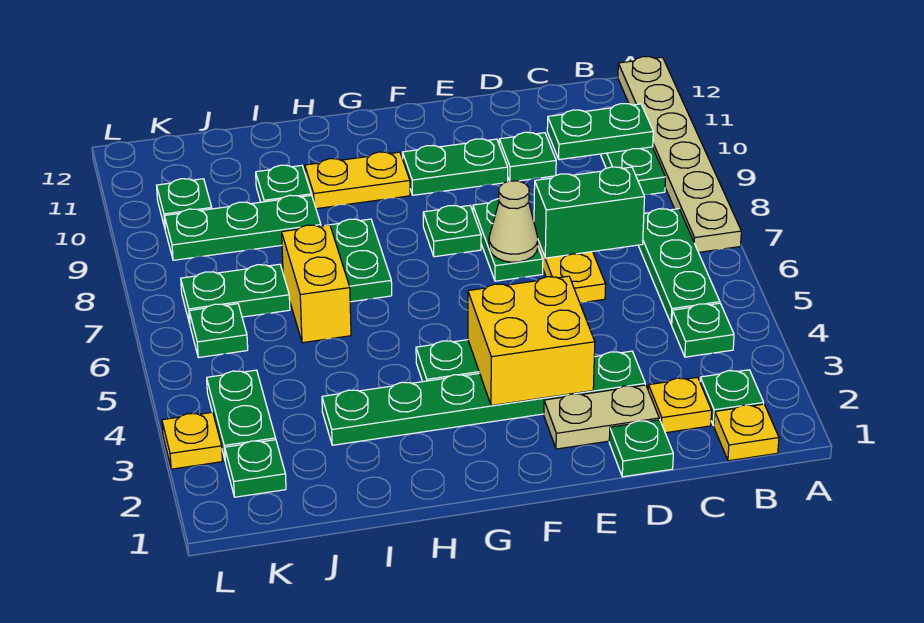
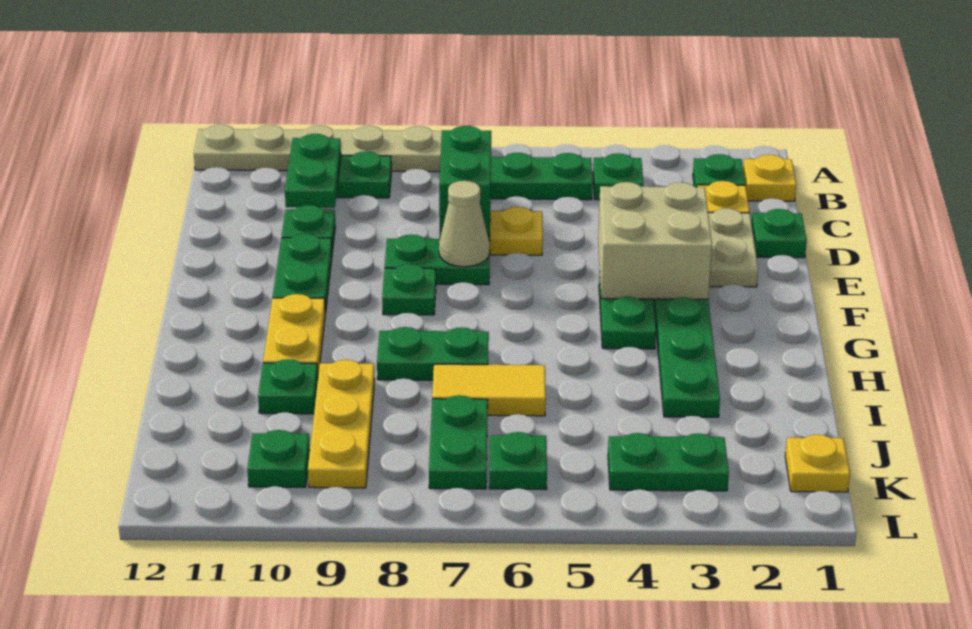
yellow brick E3:F4 level 2 -> tan brick E3:F4 level 2
yellow brick I6:I7 level 1 -> yellow tile I6:I7 level 1
green plate I9:K9 level 1 -> yellow plate I9:K9 level 1
green plate K2 level 1 -> none
yellow plate L3 level 1 -> yellow plate K1 level 1

